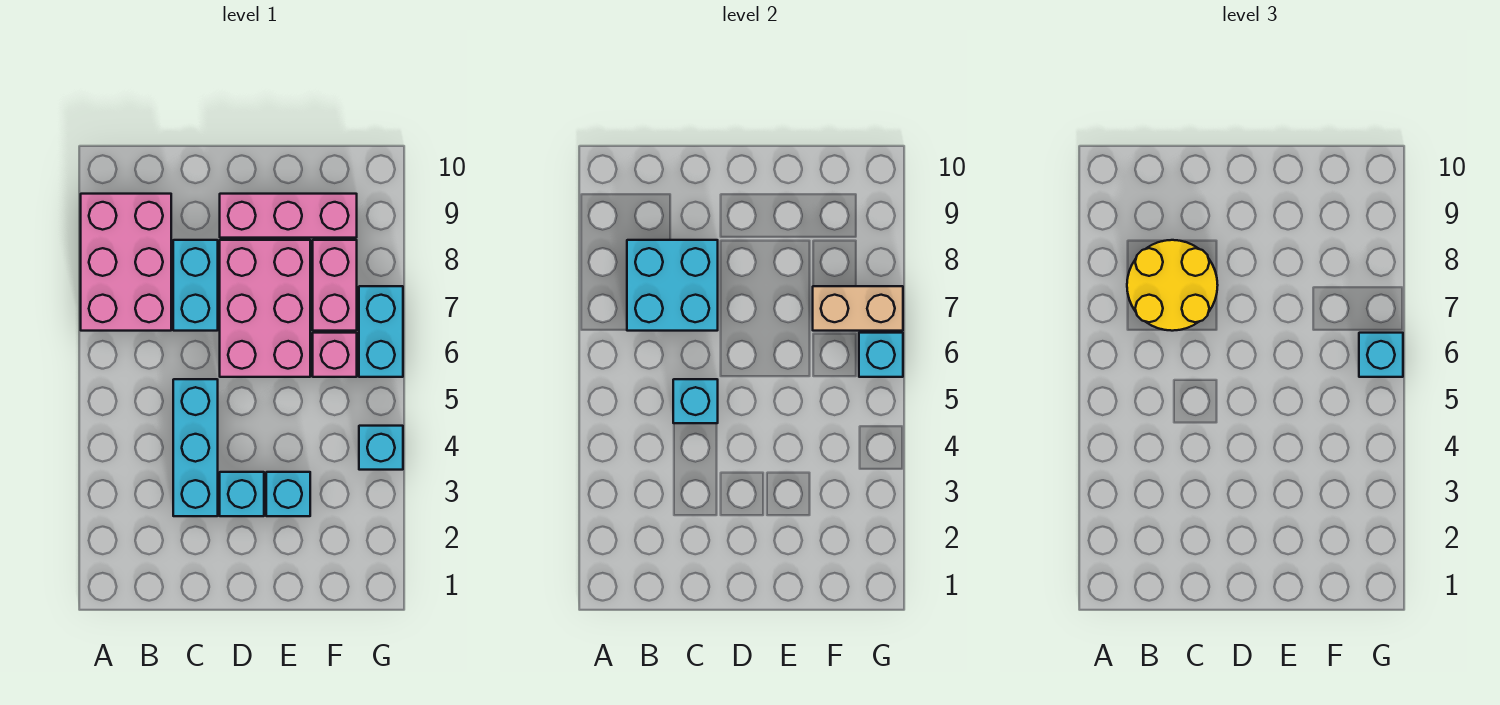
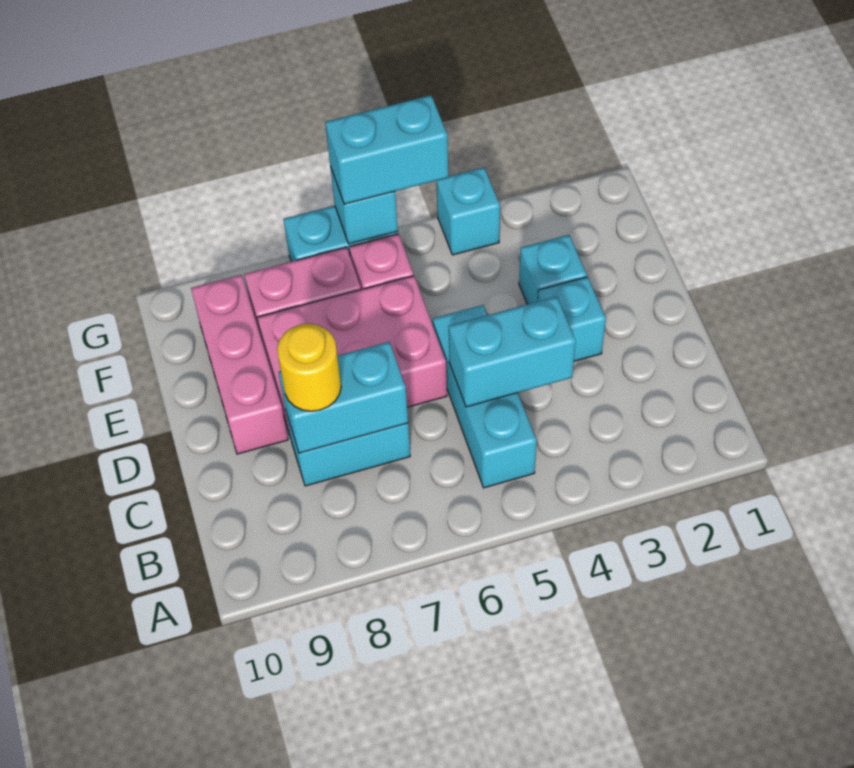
pink brick A7:B9 level 1 -> none
cyan brick B7:C8 level 2 -> cyan brick C7:C8 level 2
yellow round brick B7:C8 level 3 -> yellow round brick C8 level 3
cyan brick C3:C5 level 1 -> cyan brick B5:D5 level 1
cyan brick C5 level 2 -> cyan brick C4:C5 level 2
tan brick F7:G7 level 2 -> none
cyan brick G6 level 3 -> cyan brick G5:G6 level 3

